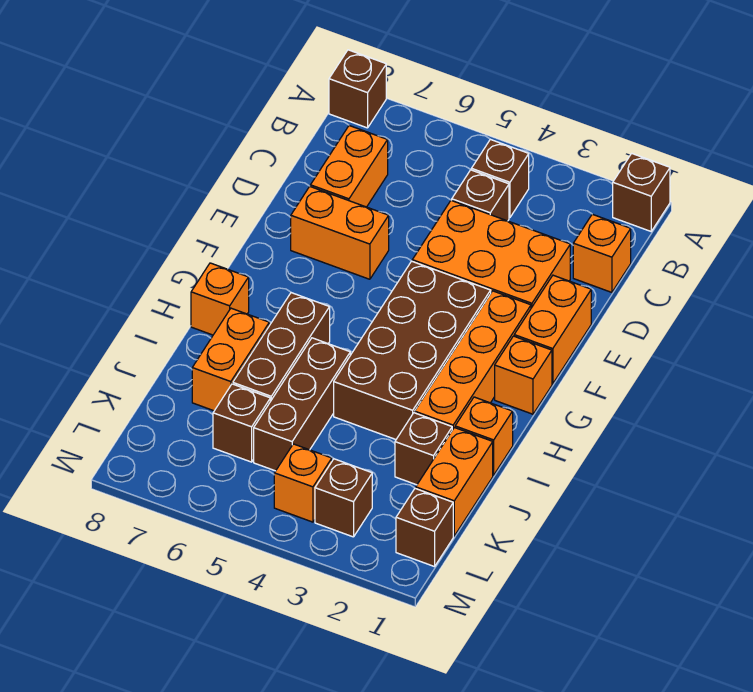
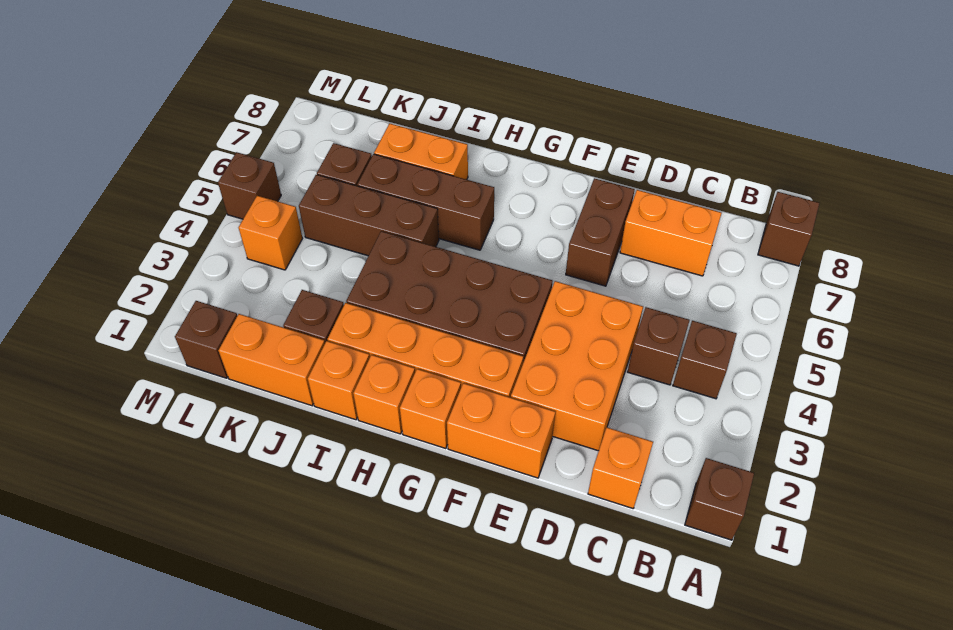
orange brick E6:E7 level 1 -> brown brick E6:E7 level 1
orange brick H8 level 1 -> orange brick H1 level 1
brown brick L3 level 1 -> brown brick M5 level 1

